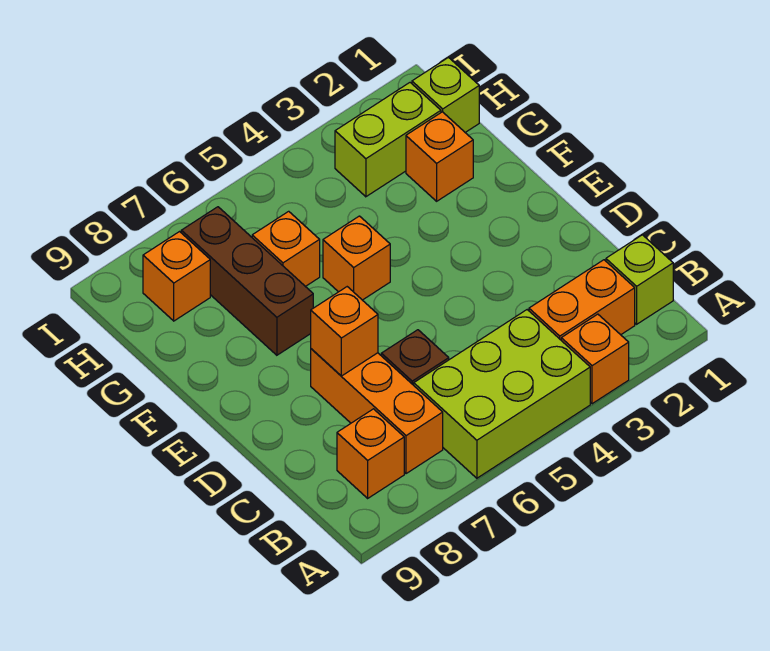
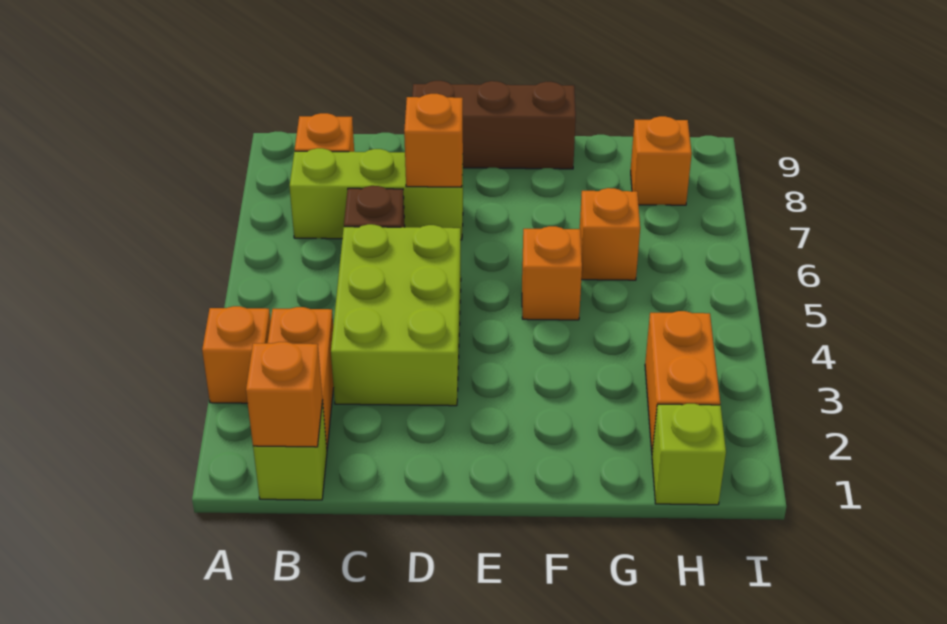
lime brick A4:B6 level 1 -> lime brick C3:D5 level 1
orange brick B7:D7 level 1 -> lime brick B7:D7 level 1
brown brick F7:H7 level 1 -> brown brick D9:F9 level 1
orange brick G2 level 1 -> orange brick B1 level 2
lime brick H2:H3 level 1 -> orange brick H2:H3 level 1

